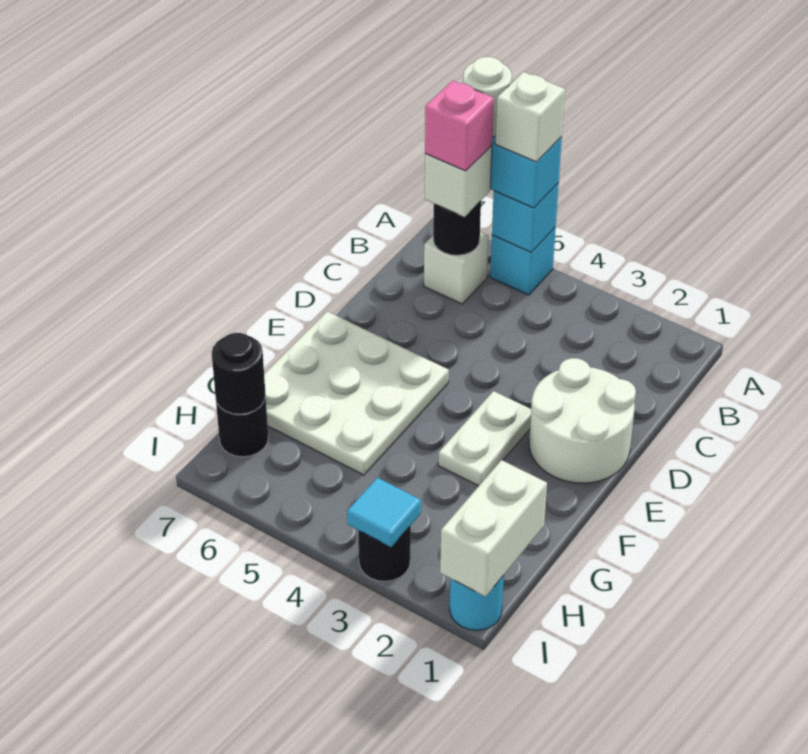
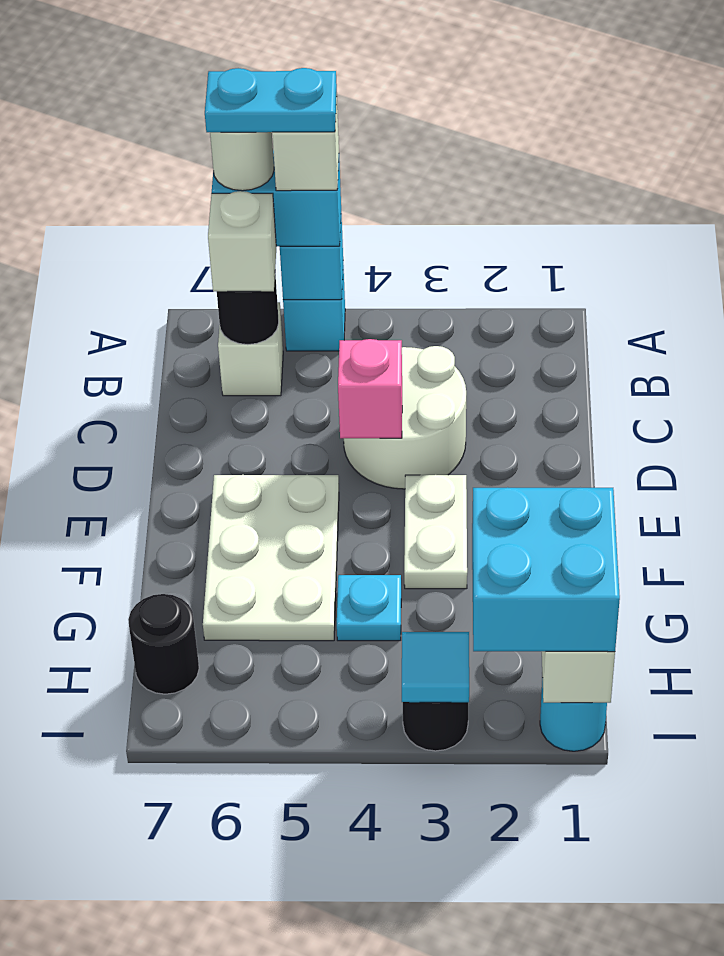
none -> cyan plate A5:A6 level 5
pink brick B6 level 4 -> pink brick D4 level 2
white round brick D1:E2 level 1 -> white round brick C3:D4 level 1
white plate E5:G7 level 1 -> white plate E5:G6 level 1
none -> cyan plate G4 level 1
none -> cyan brick H1:I2 level 3
black round brick H7 level 2 -> none

